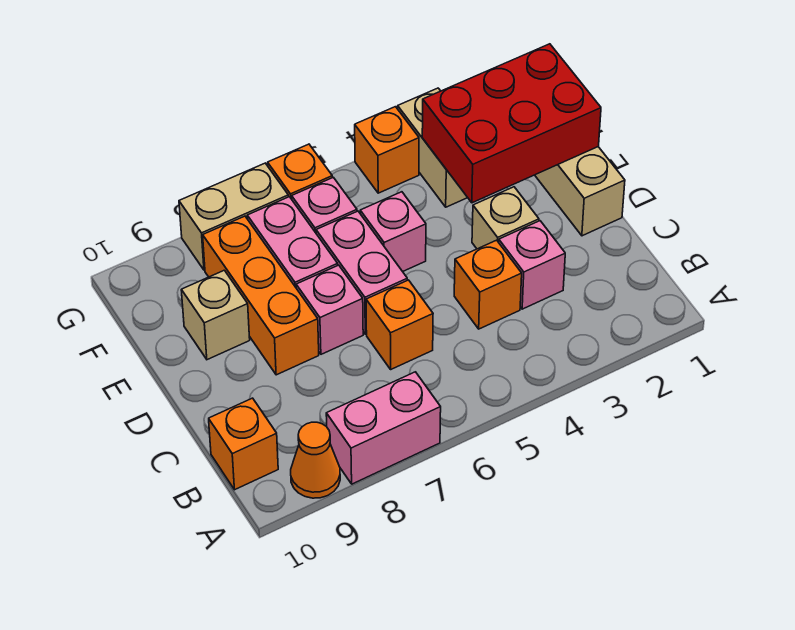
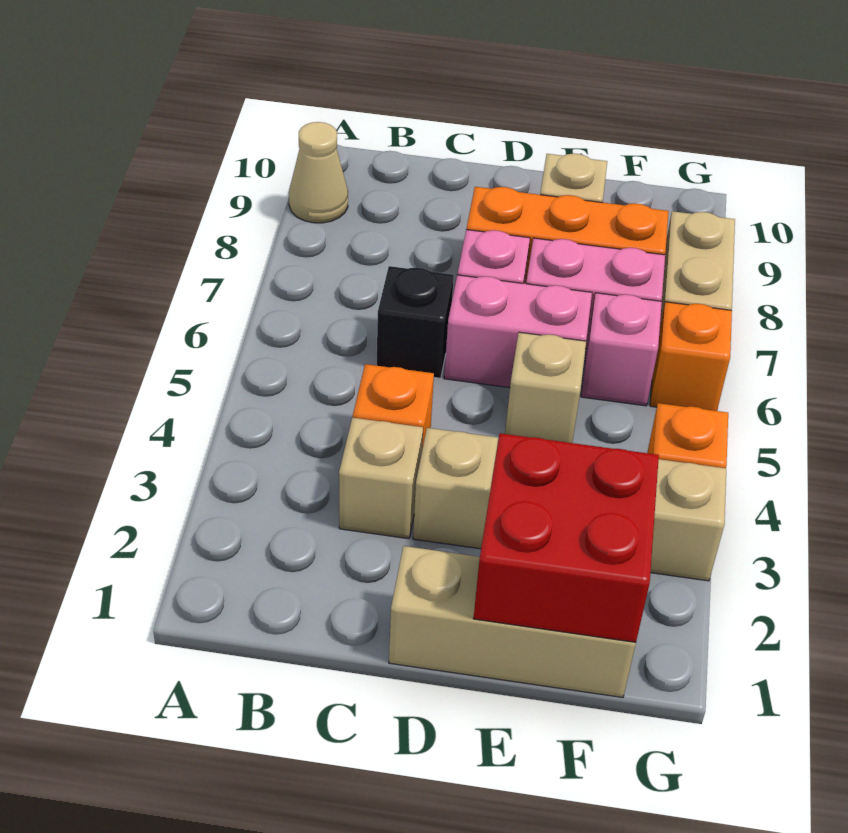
pink brick A7:A8 level 1 -> none
orange cone A9 level 1 -> tan cone A9 level 1
orange brick B10 level 1 -> none
pink brick C3 level 1 -> tan brick C3 level 1
orange brick C6 level 1 -> black brick C6 level 1
red brick E1:F3 level 2 -> red brick E1:F2 level 2
pink brick E5 level 1 -> tan brick E5 level 1

